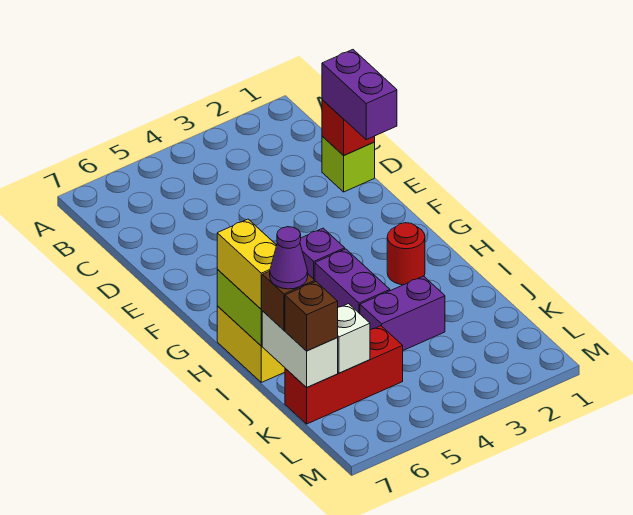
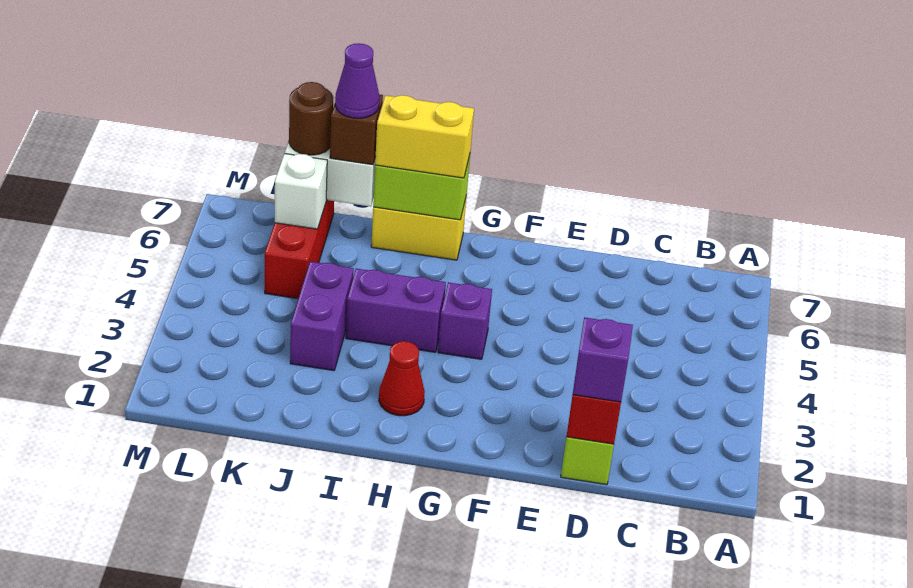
purple brick D1:E1 level 3 -> purple brick D1 level 3
red round brick H2 level 1 -> red cone H2 level 1
brown brick K7 level 3 -> brown round brick K7 level 3

